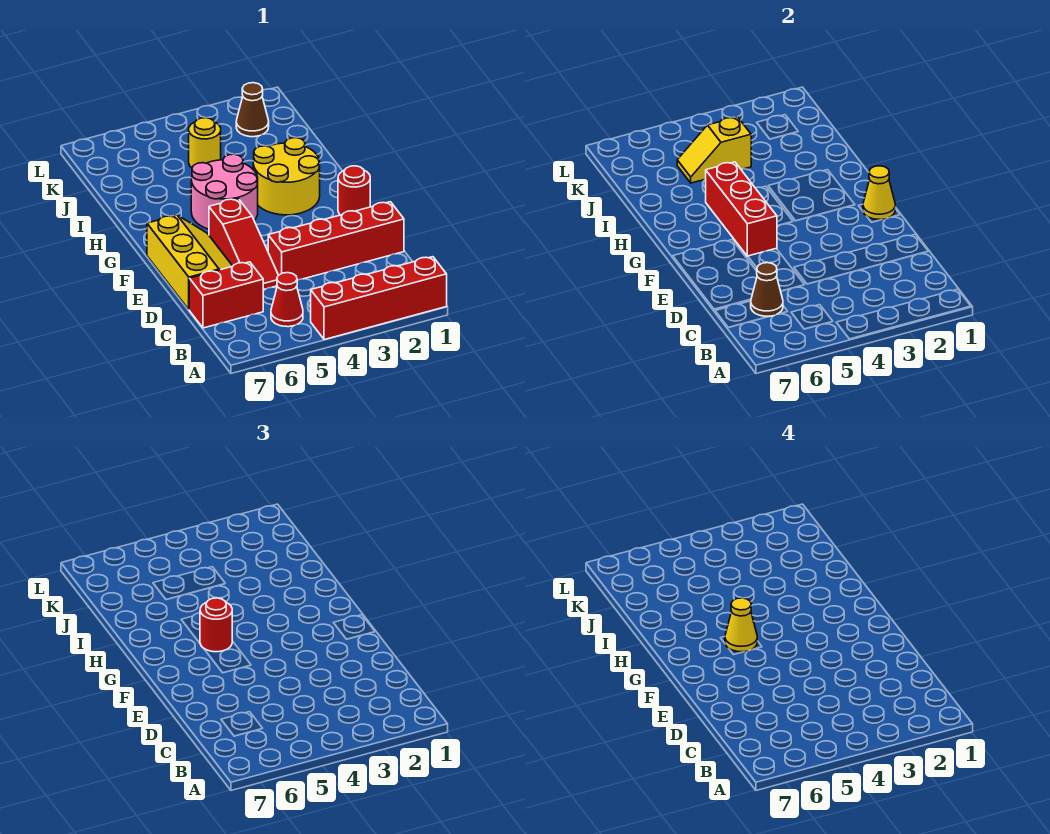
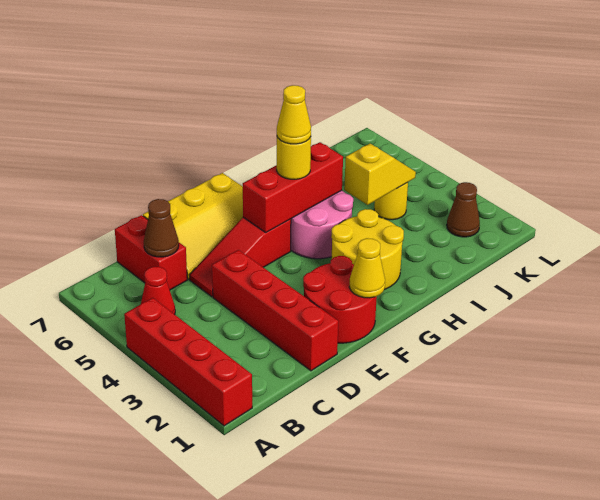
red round brick F1 level 1 -> red round brick E1:F2 level 1
red round brick G5 level 3 -> yellow round brick G5 level 3
yellow slope J4:J5 level 2 top 4 -> yellow slope I4:J4 level 2 top I

